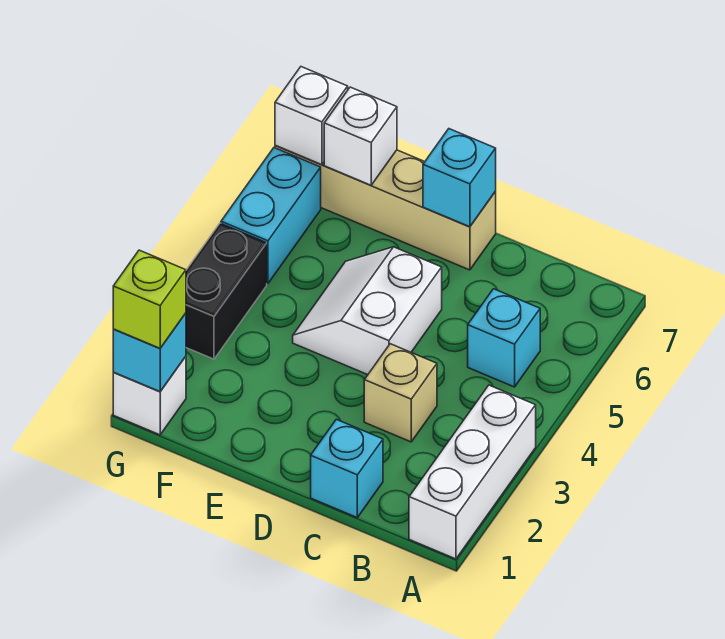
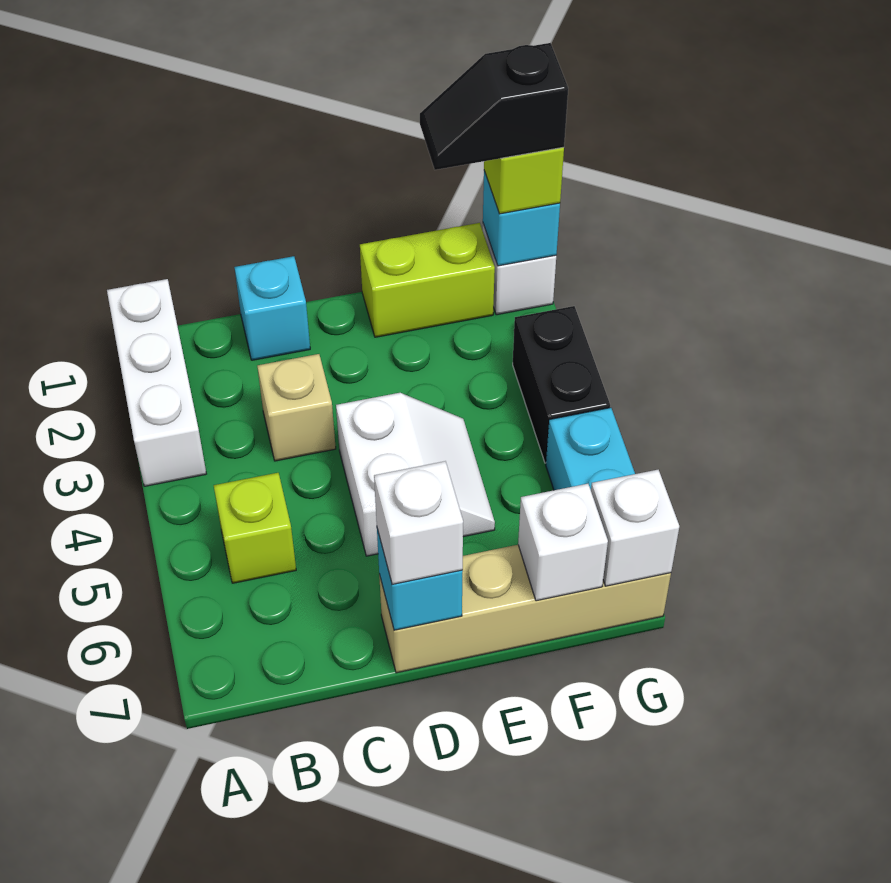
cyan brick B5 level 1 -> lime brick B5 level 1
none -> white brick D7 level 3
none -> lime brick E1:F1 level 1
none -> black slope F1:G1 level 4 top G

